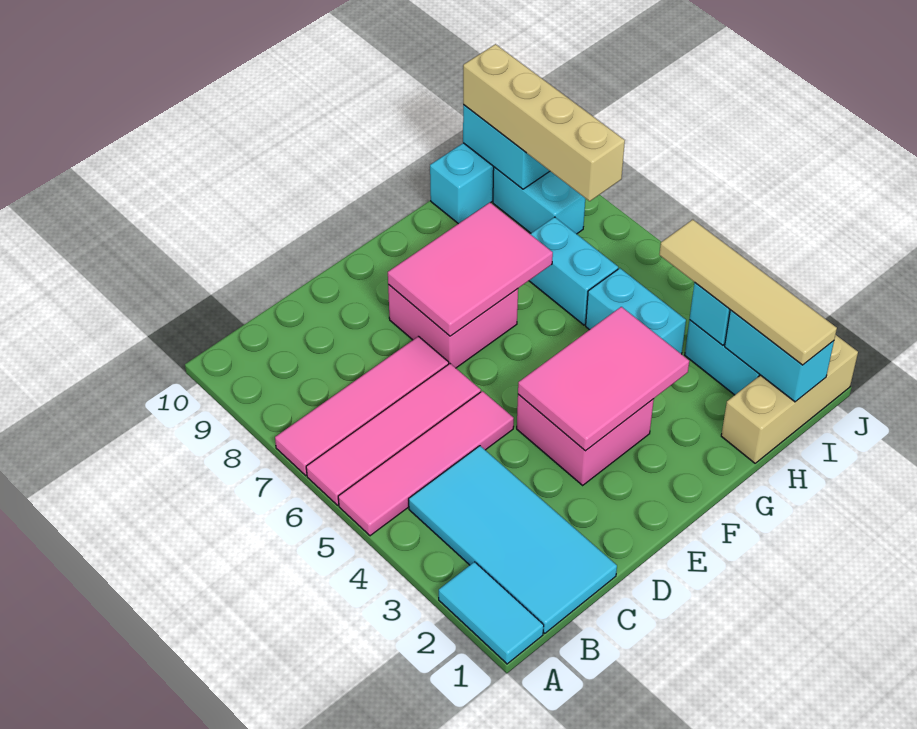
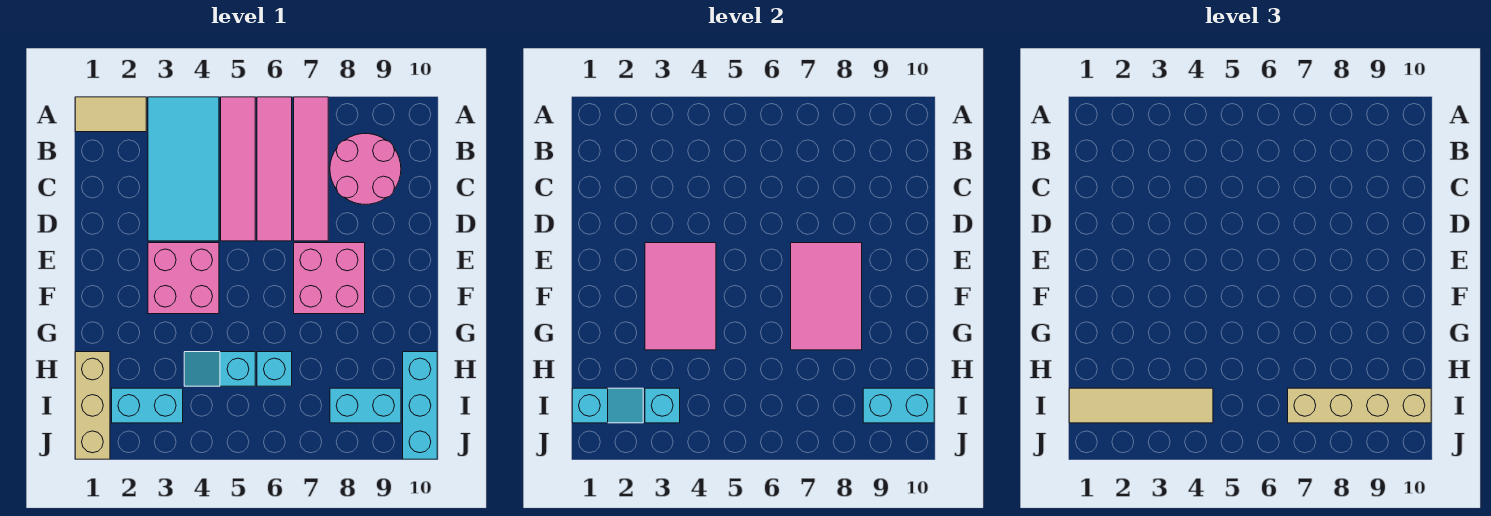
cyan tile A1:A2 level 1 -> tan tile A1:A2 level 1
cyan tile B1:C4 level 1 -> cyan tile A3:D4 level 1
none -> pink round brick B8:C9 level 1
cyan brick H4:H5 level 1 -> cyan slope H4:H5 level 1 top 5
cyan brick H6:H7 level 1 -> cyan brick H6 level 1
cyan brick I1:I2 level 2 -> cyan slope I1:I2 level 2 top 1

